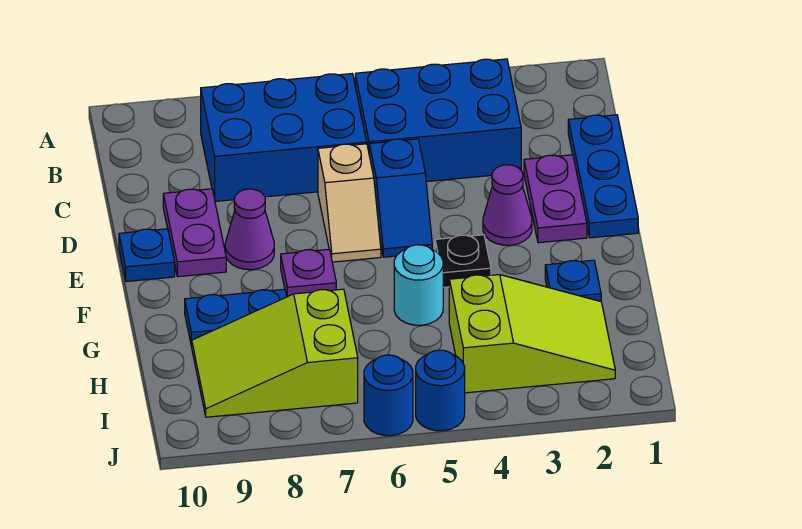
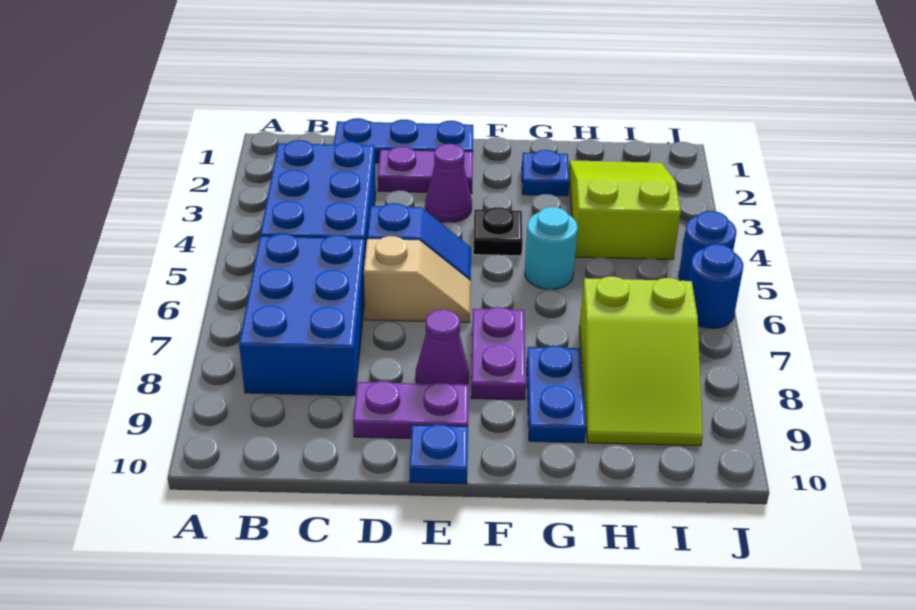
purple plate F7 level 1 -> purple plate F7:F8 level 1

